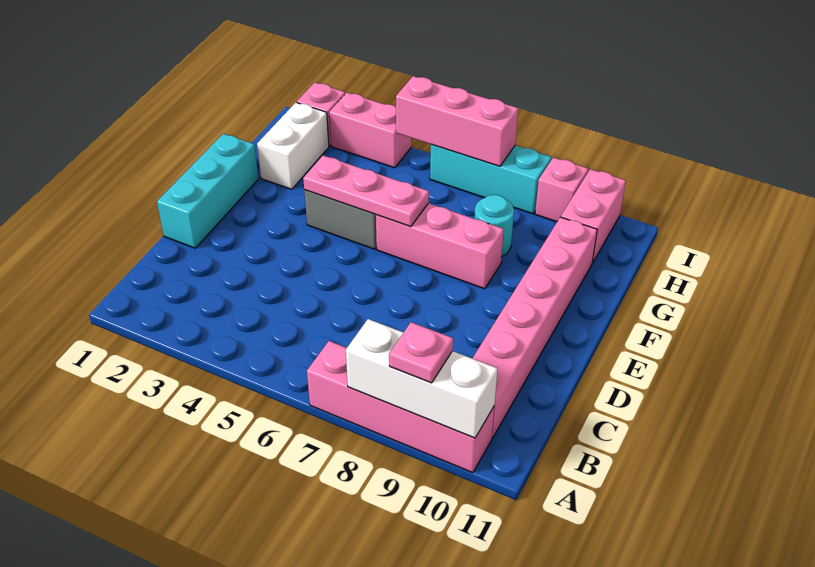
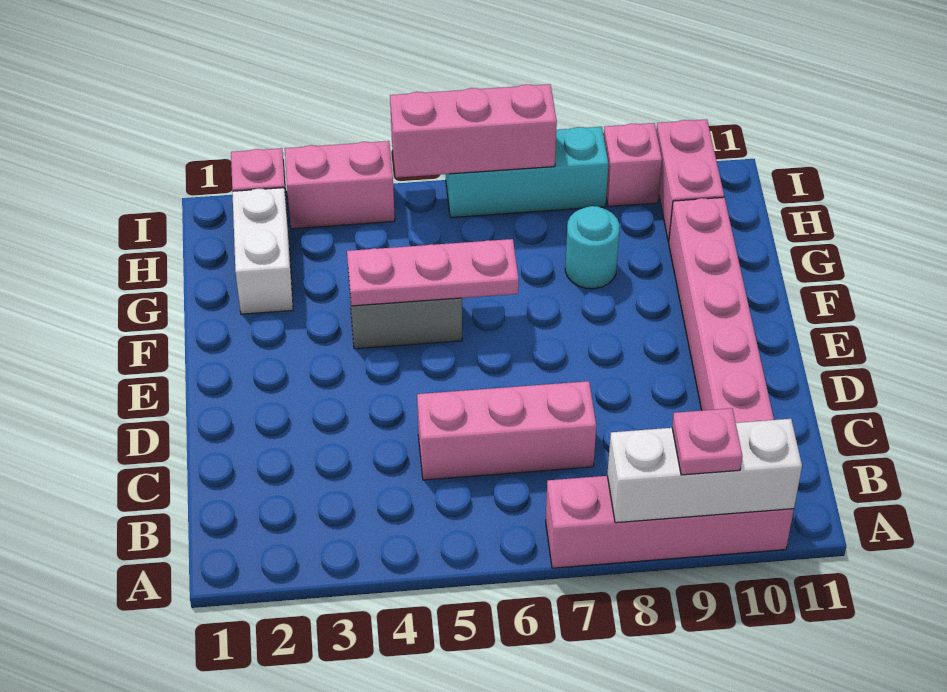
cyan brick D1:F1 level 1 -> none
pink brick F6:F8 level 1 -> pink brick C5:C7 level 1

